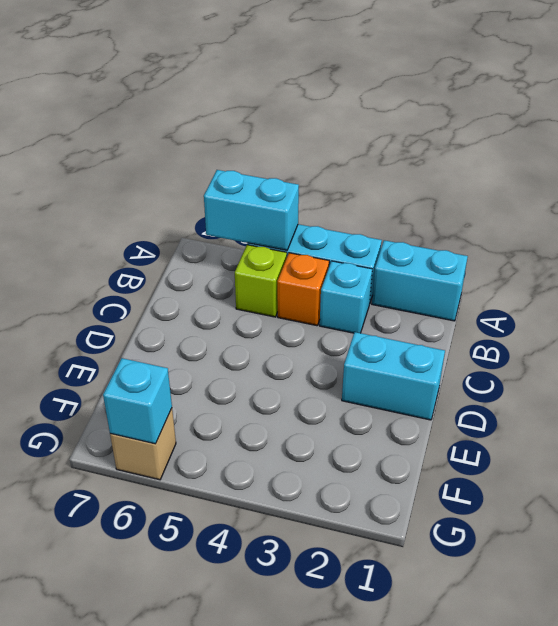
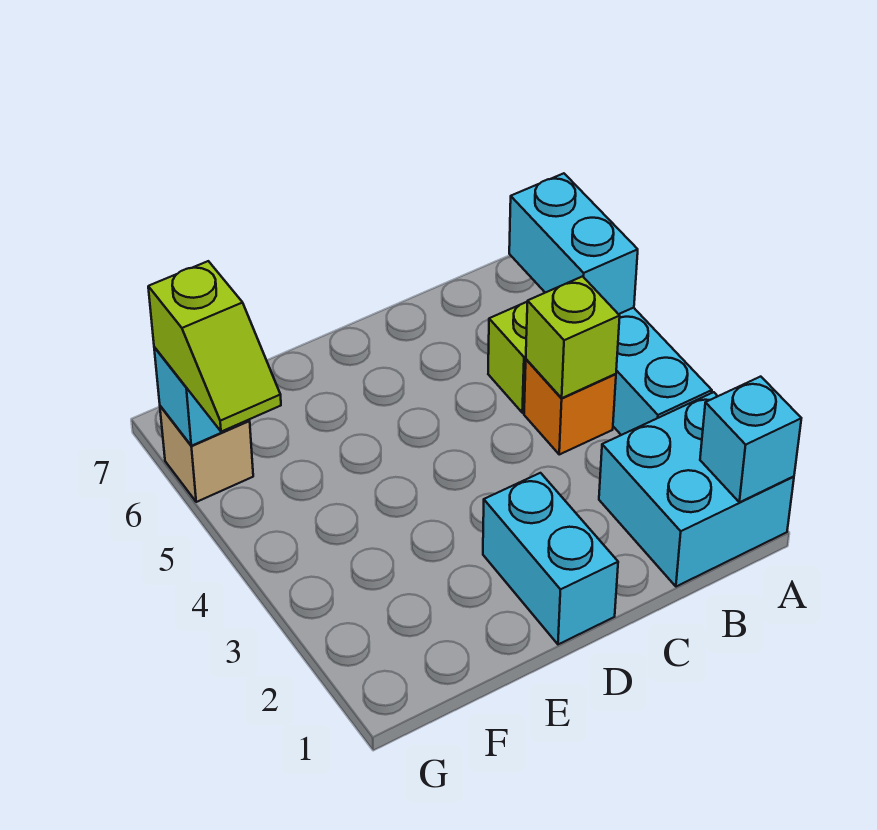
cyan brick A1:A2 level 1 -> cyan brick A1:B2 level 1
cyan brick B3 level 1 -> cyan brick A1 level 2
none -> lime brick B4 level 2
none -> lime slope G5:G6 level 3 top 6

